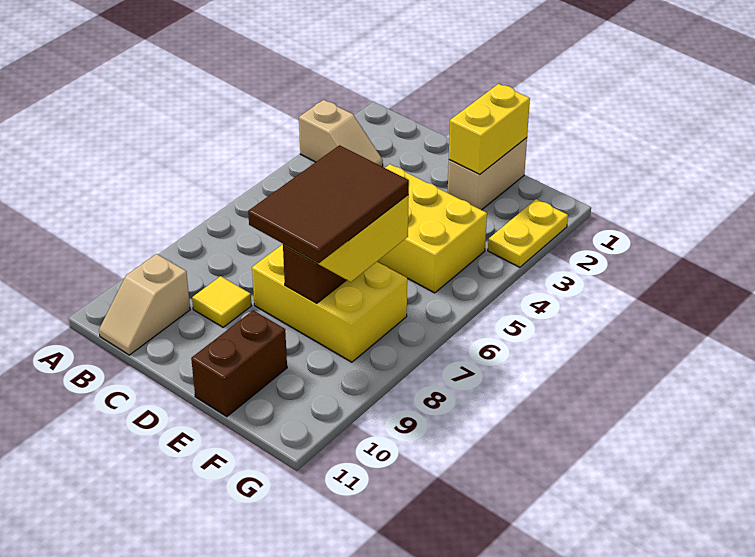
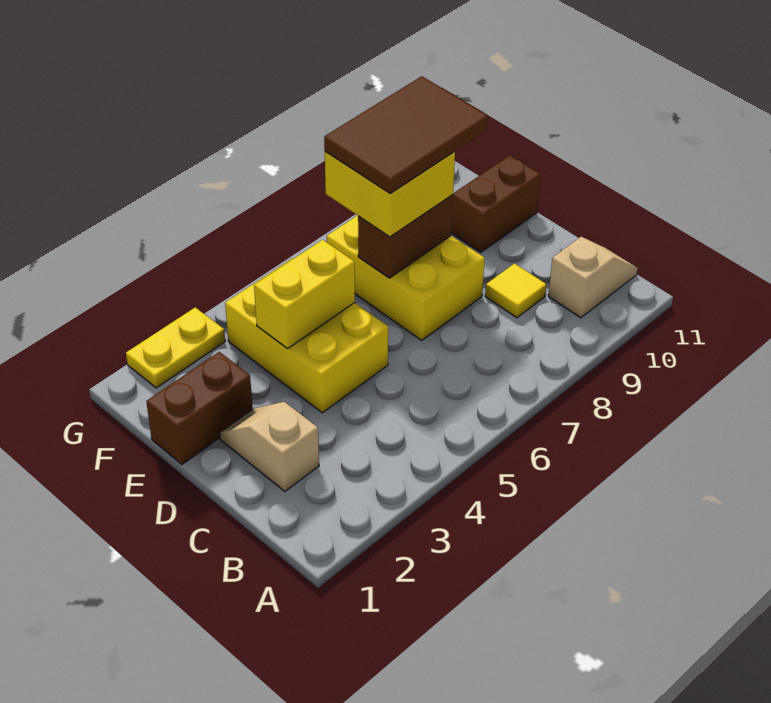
tan slope A3:B3 level 1 top A -> tan slope C2:D2 level 1 top C
tan brick E1:E2 level 1 -> brown brick E1:E2 level 1
yellow brick E1:E2 level 2 -> yellow brick E4:E5 level 2

